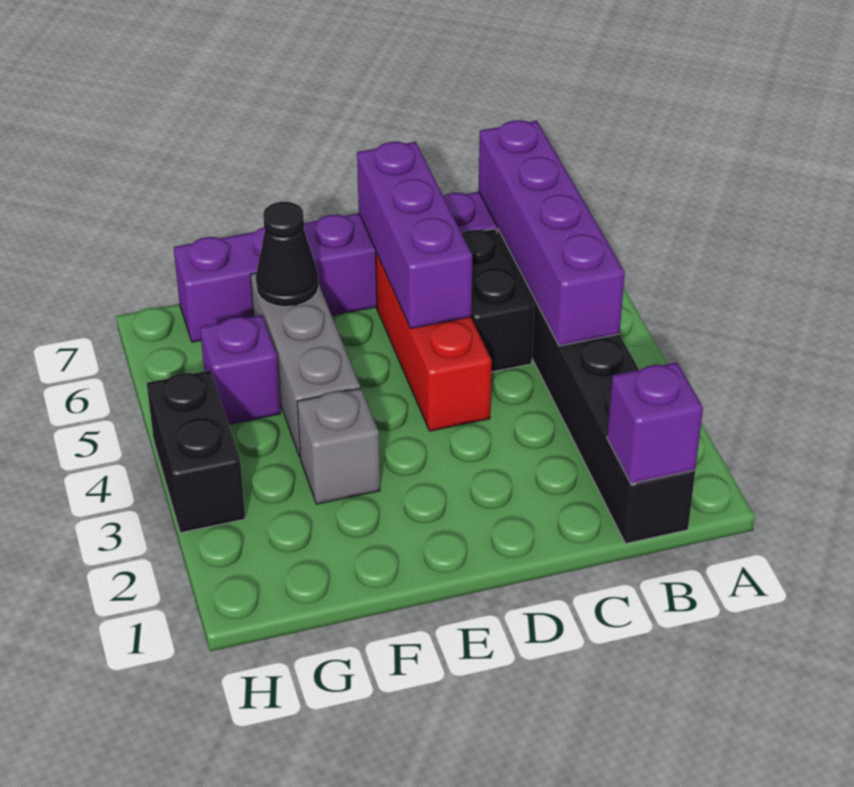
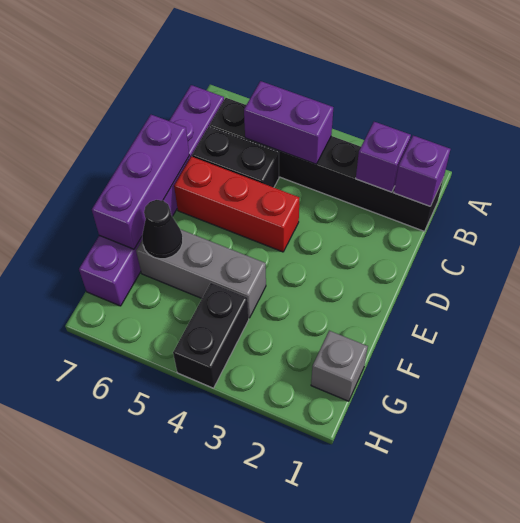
purple brick B4:B7 level 2 -> purple brick B4:B5 level 2
purple brick D5:D7 level 2 -> purple brick D7:F7 level 2
grey brick F3 level 1 -> grey brick G1 level 1
purple brick G5 level 1 -> purple brick B2 level 2
black brick H3:H4 level 1 -> black brick G4:H4 level 1

